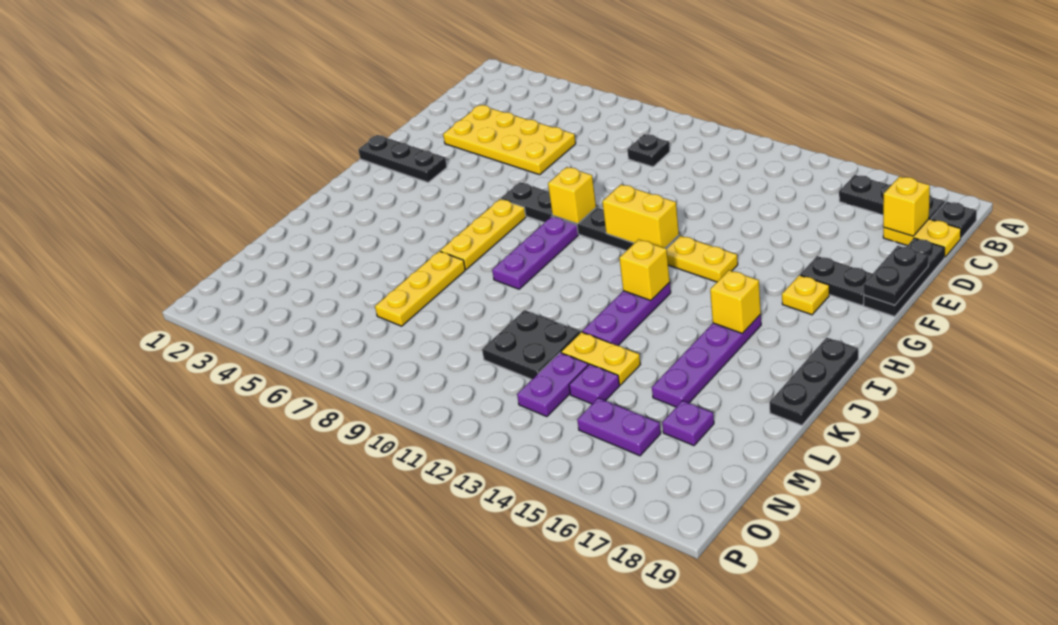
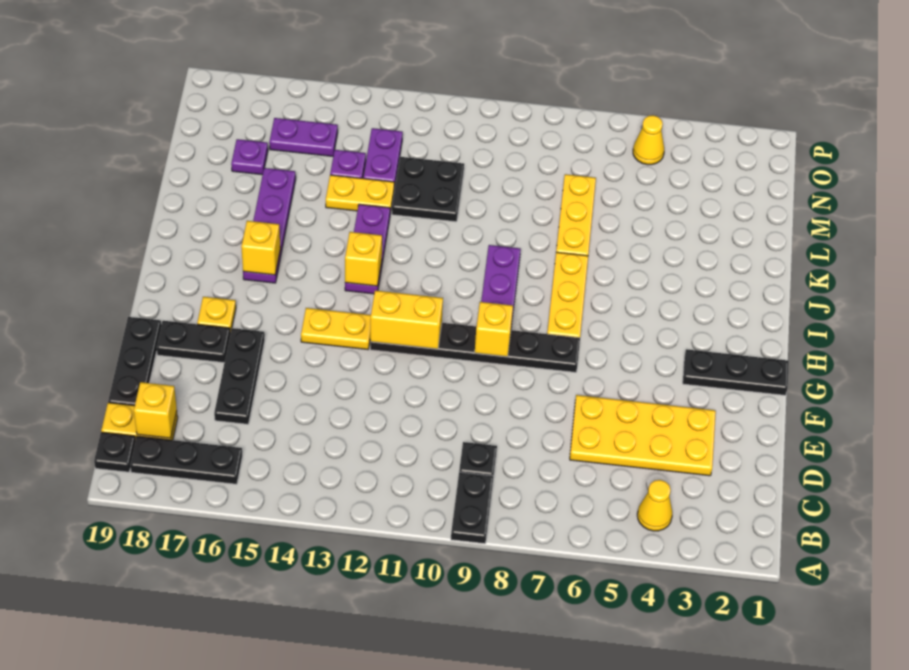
none -> yellow cone B4 level 1
black plate E19:F19 level 2 -> black plate A9:B9 level 1
black plate I19:K19 level 1 -> black plate D16:F16 level 1
none -> yellow cone O5 level 1

